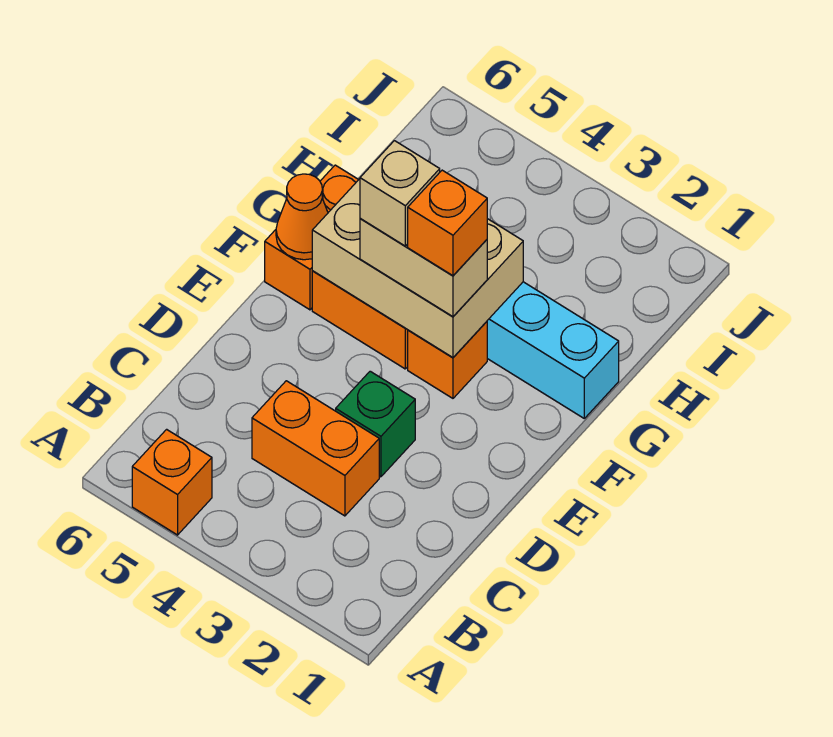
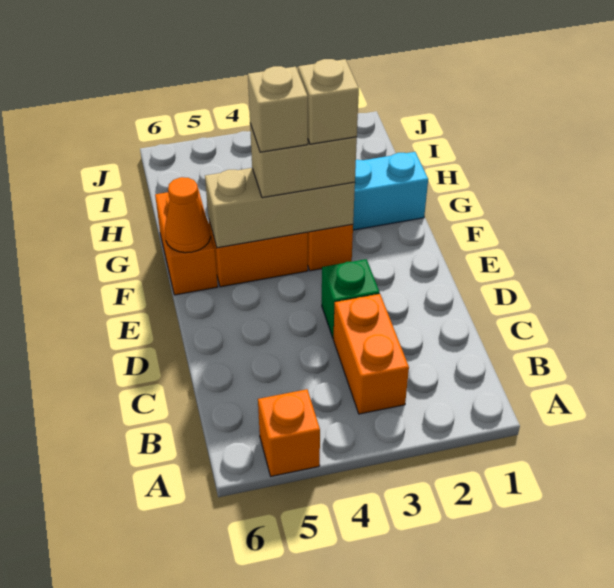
orange brick C3:C4 level 1 -> orange brick B3:C3 level 1
tan brick F3:G5 level 2 -> tan brick F3:F5 level 2
orange brick F3 level 4 -> tan brick F3 level 4

